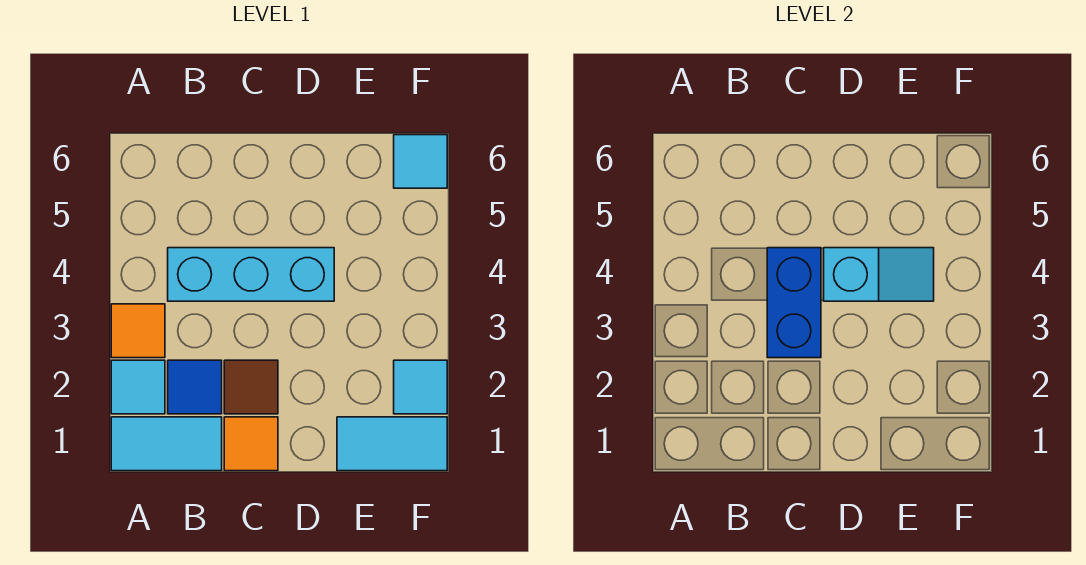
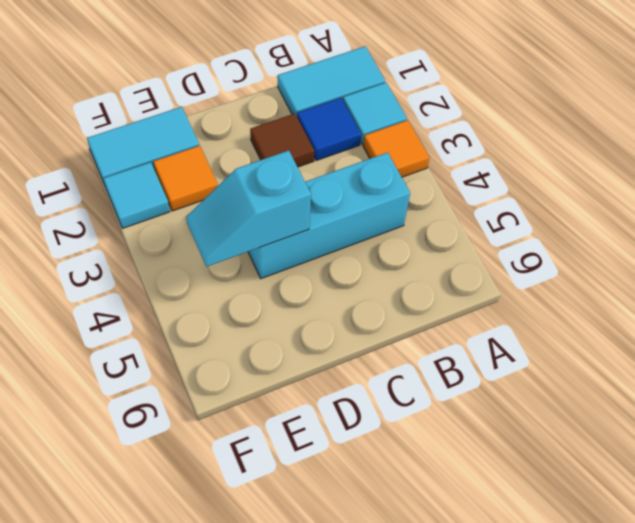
orange tile C1 level 1 -> orange tile E2 level 1
blue brick C3:C4 level 2 -> none
cyan tile F6 level 1 -> none

